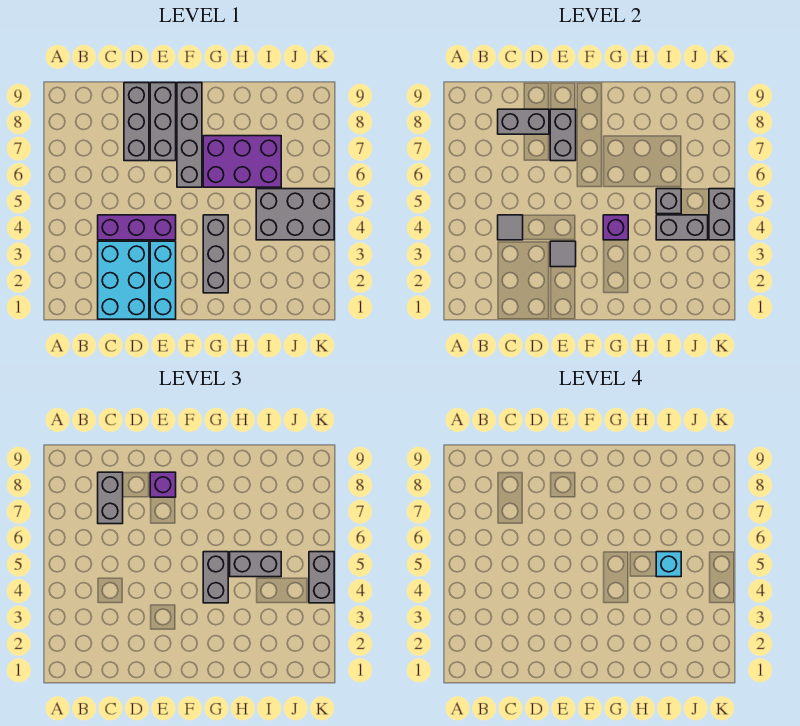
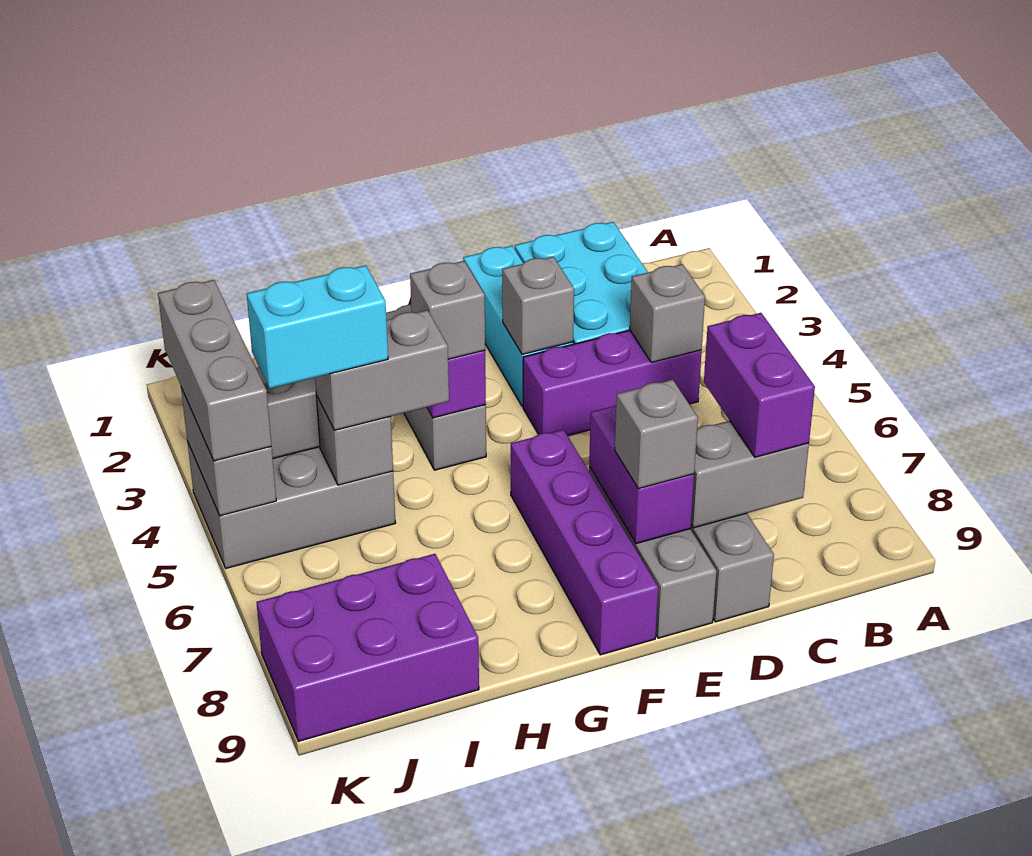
grey tile C4 level 2 -> grey brick C4 level 2
grey brick C7:C8 level 3 -> purple brick C7:C8 level 3
grey tile E3 level 2 -> grey brick E3 level 2
grey brick E7:E8 level 2 -> purple brick E7:E8 level 2
purple brick E8 level 3 -> grey brick E8 level 3
grey brick F6:F9 level 1 -> purple brick F6:F9 level 1
grey brick G4:G5 level 3 -> grey brick G4 level 3
purple brick G6:I7 level 1 -> purple brick I8:K9 level 1
cyan brick I5 level 4 -> cyan brick I5:J5 level 4
grey brick K4:K5 level 3 -> grey brick K3:K5 level 3

